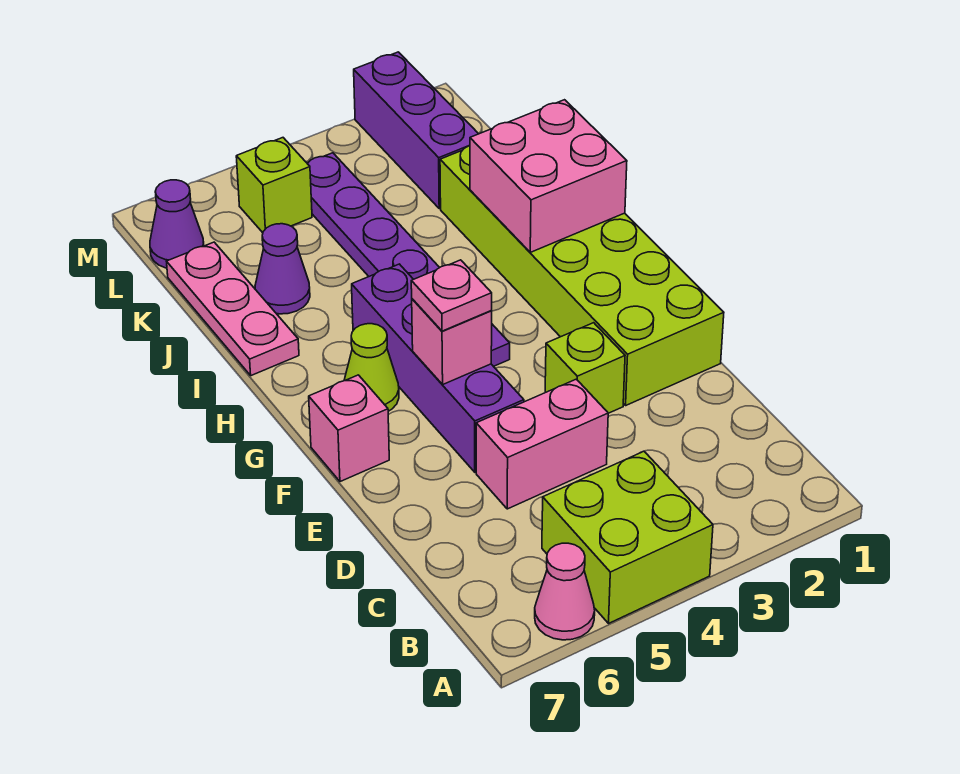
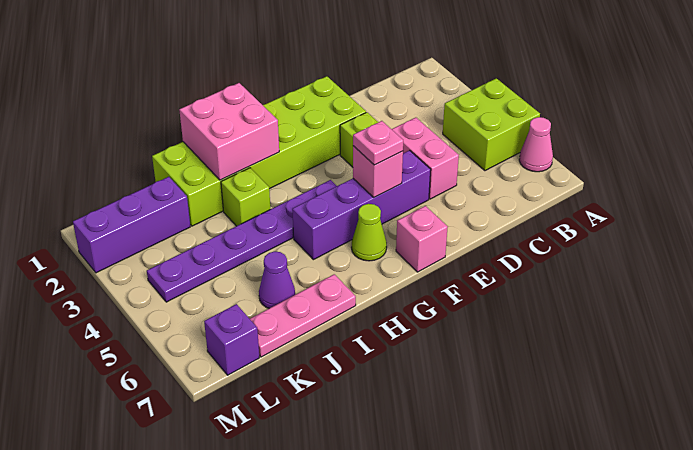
lime brick L5 level 1 -> lime brick I3 level 1
purple cone L7 level 1 -> purple brick L7 level 1

